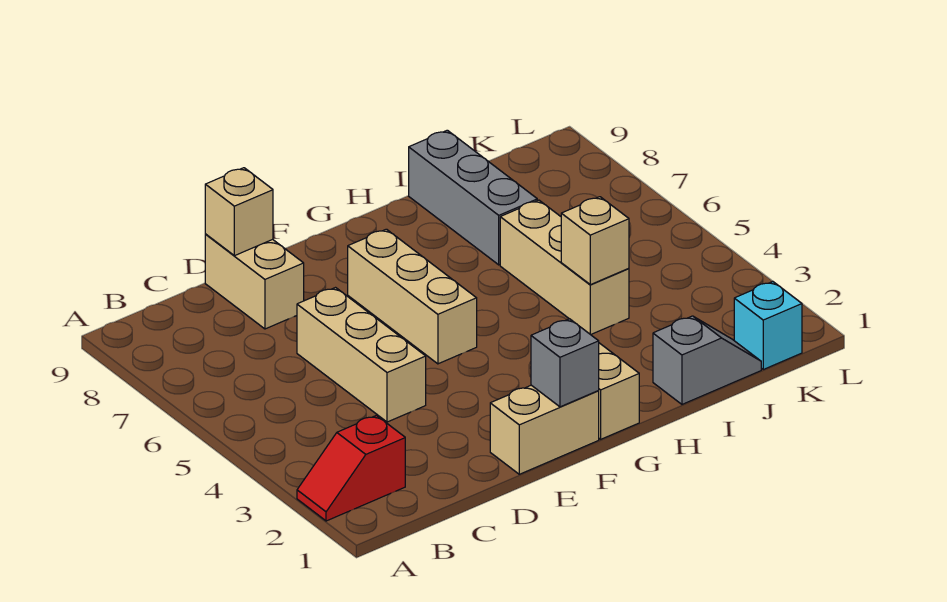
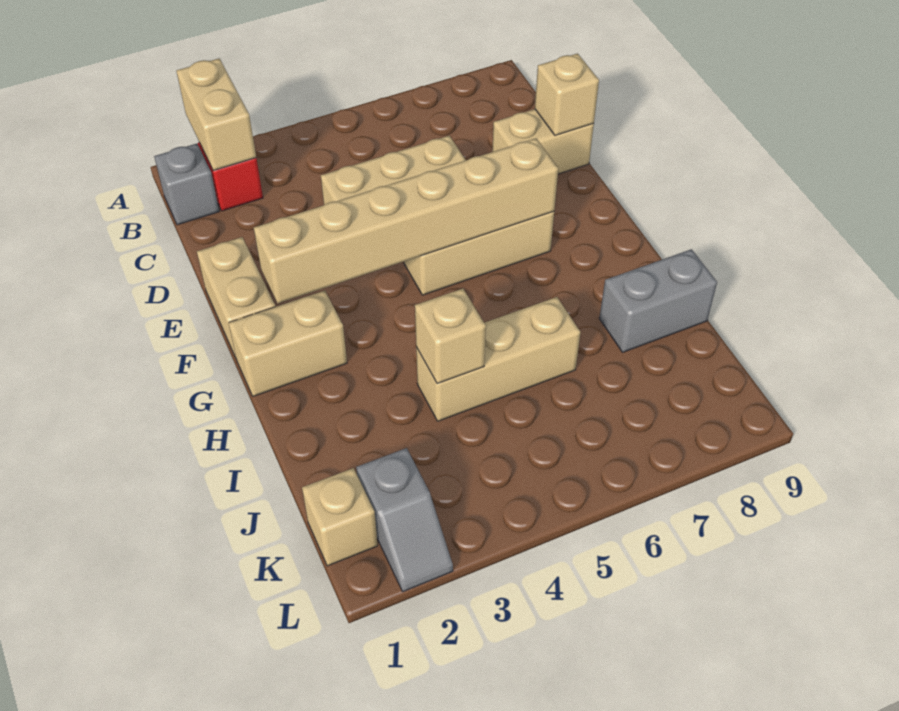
none -> tan brick A2:B2 level 2
grey brick F1 level 2 -> grey brick B1 level 1
none -> tan brick F2:F7 level 2
grey slope I1:J1 level 1 top I -> grey slope K2:L2 level 1 top K
grey brick I7:I9 level 1 -> grey brick I8:I9 level 1
cyan brick K1 level 1 -> tan brick K1 level 1

